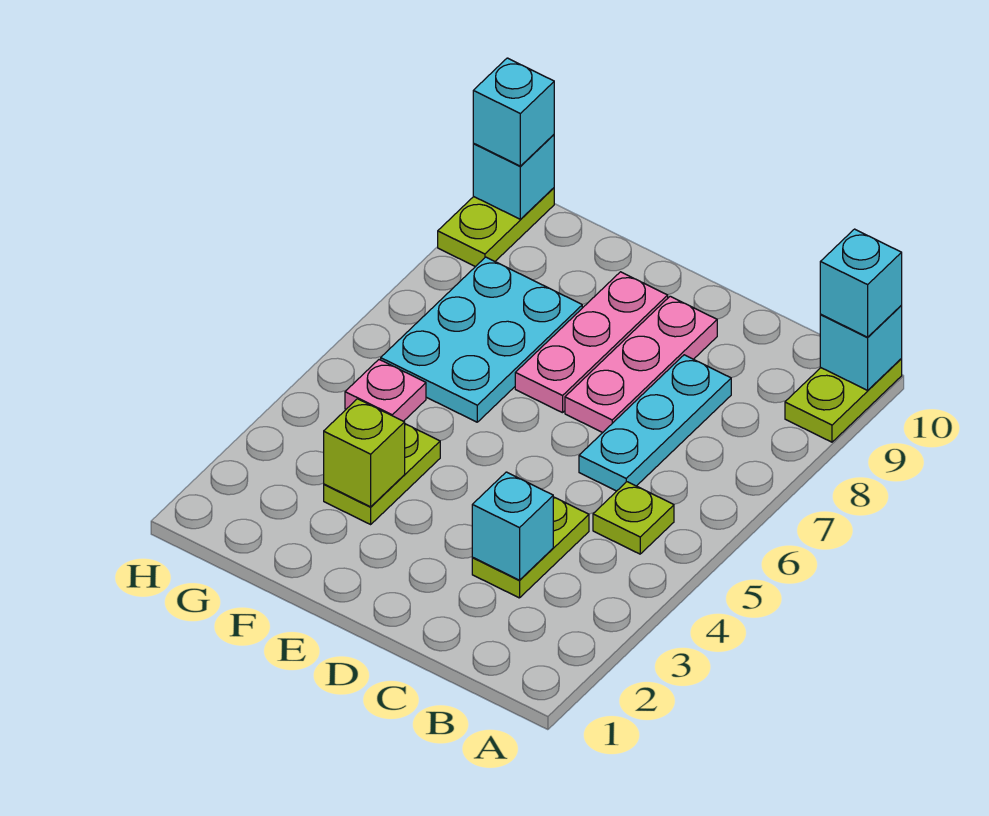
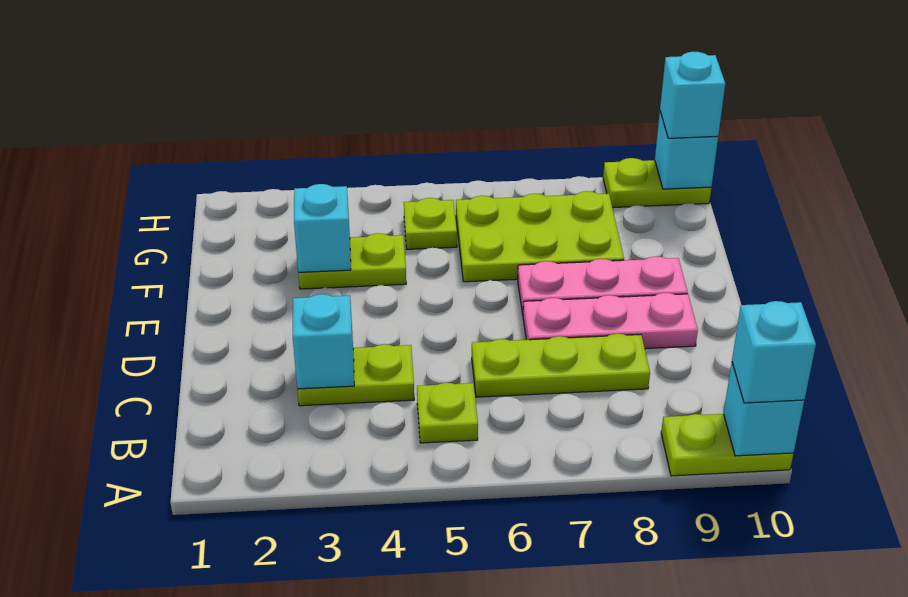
cyan plate C6:C8 level 1 -> lime plate C6:C8 level 1
lime brick F3 level 2 -> cyan brick F3 level 2
cyan plate F6:G8 level 1 -> lime plate F6:G8 level 1
pink plate G5 level 1 -> lime plate G5 level 1

